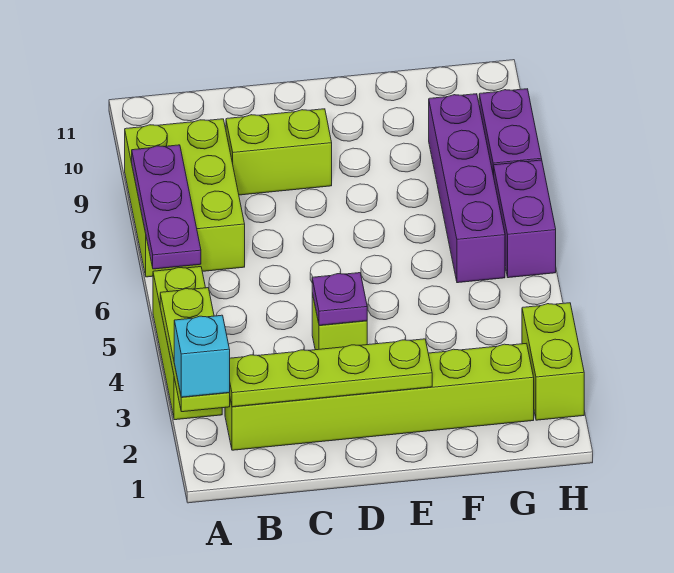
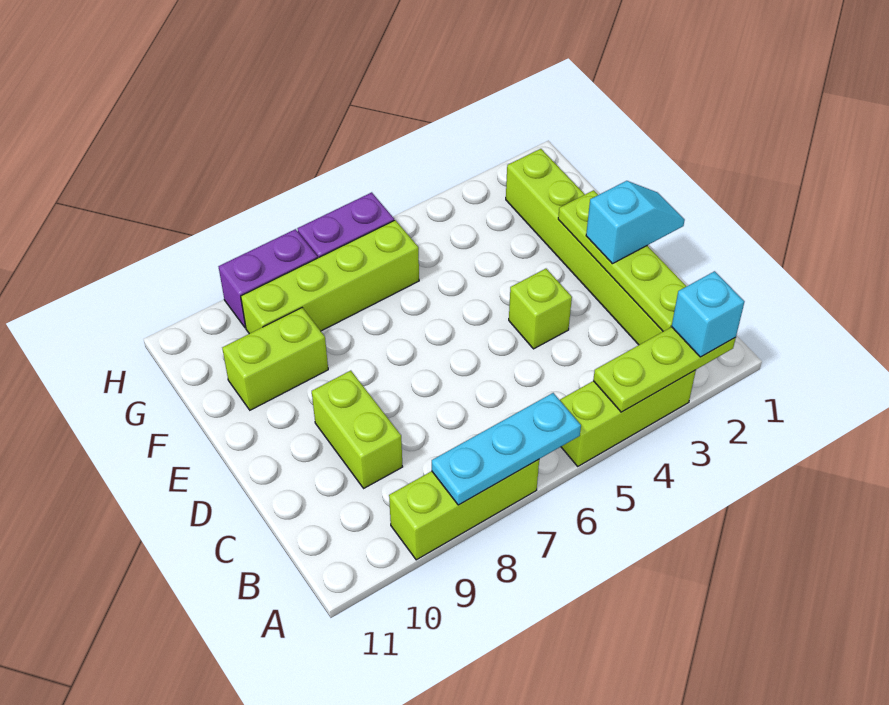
purple plate A6:A8 level 2 -> cyan plate A6:A8 level 2
lime brick A7:B9 level 1 -> lime brick A7:A9 level 1
none -> cyan slope D1:D2 level 3 top 2
purple plate D4 level 2 -> none
purple brick G6:G9 level 1 -> lime brick G6:G9 level 1
lime brick H2:H3 level 1 -> lime brick F9:F10 level 1

